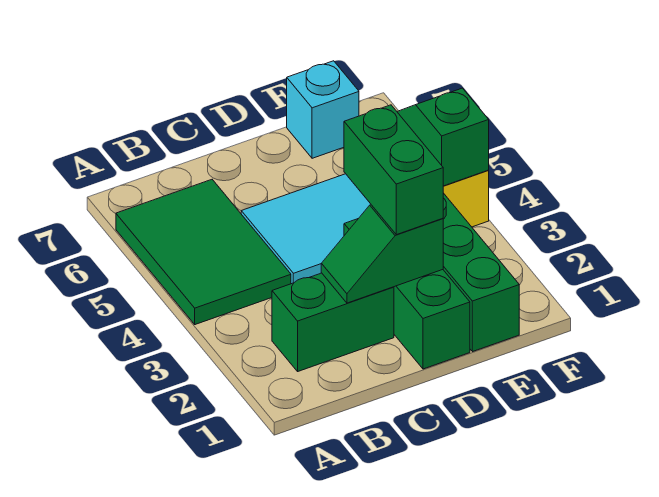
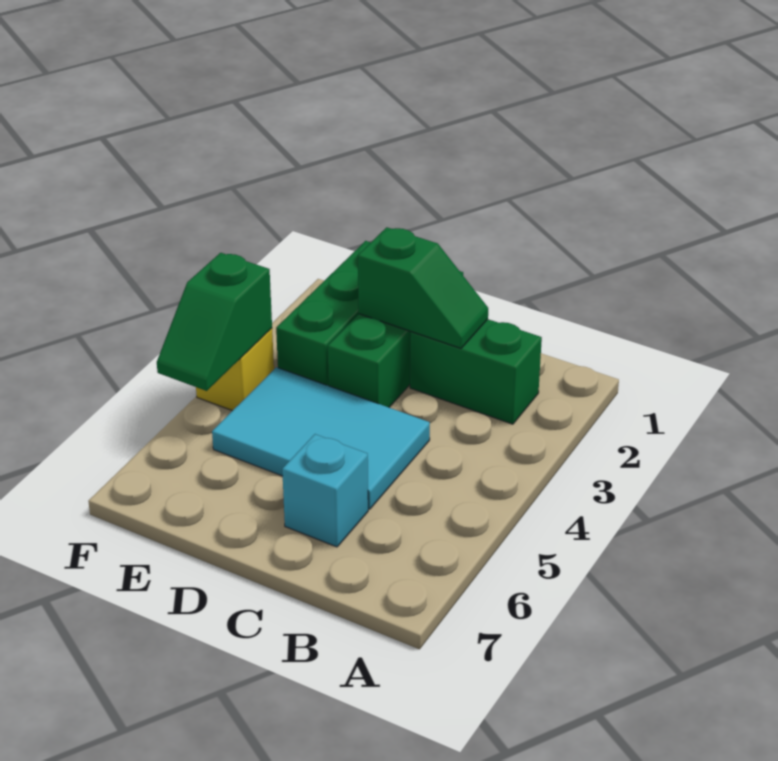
green tile A4:B6 level 1 -> none
green brick D2:D3 level 3 -> none
cyan brick E7 level 1 -> cyan brick C6 level 1

